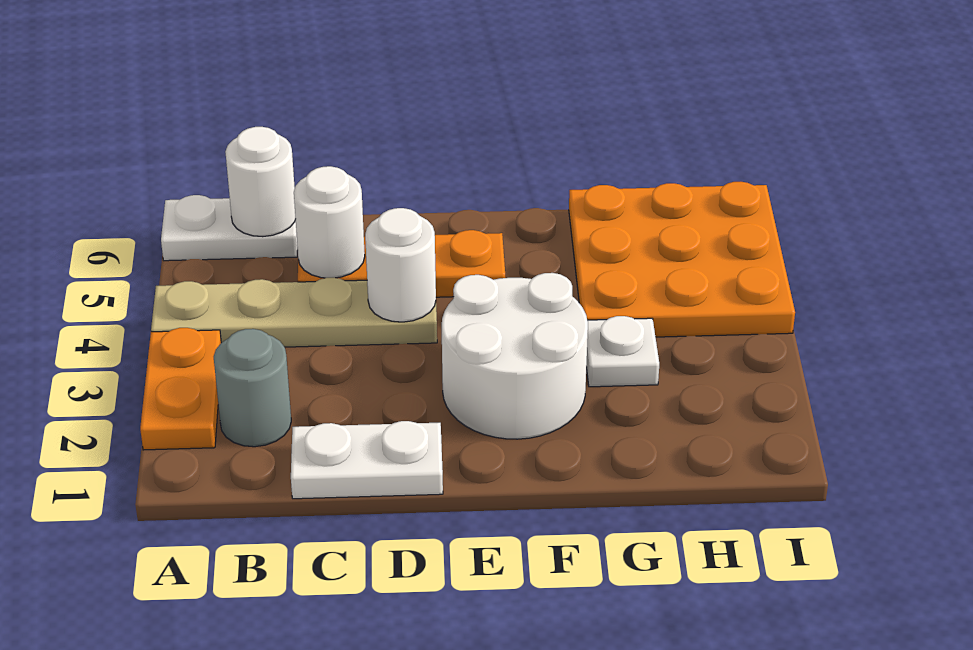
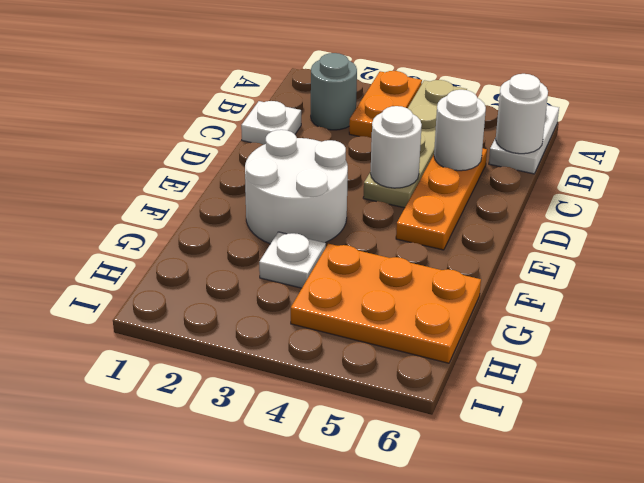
orange plate A2:A3 level 1 -> orange plate A3:B3 level 1
white plate C1:D1 level 1 -> white plate C1 level 1
orange plate G4:I6 level 1 -> orange plate G4:H6 level 1

